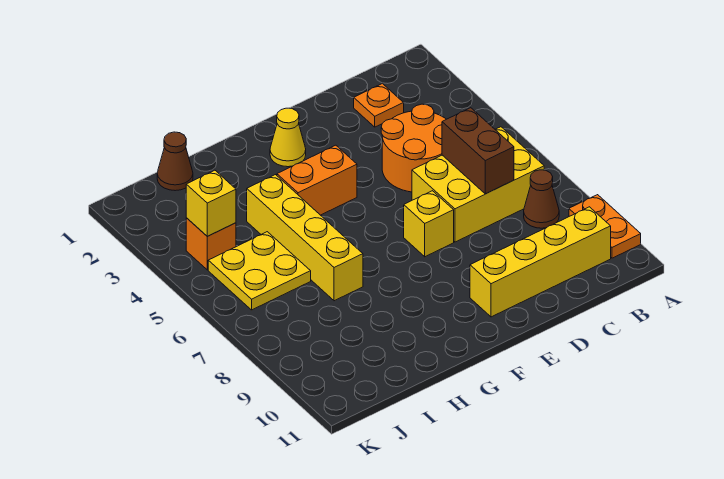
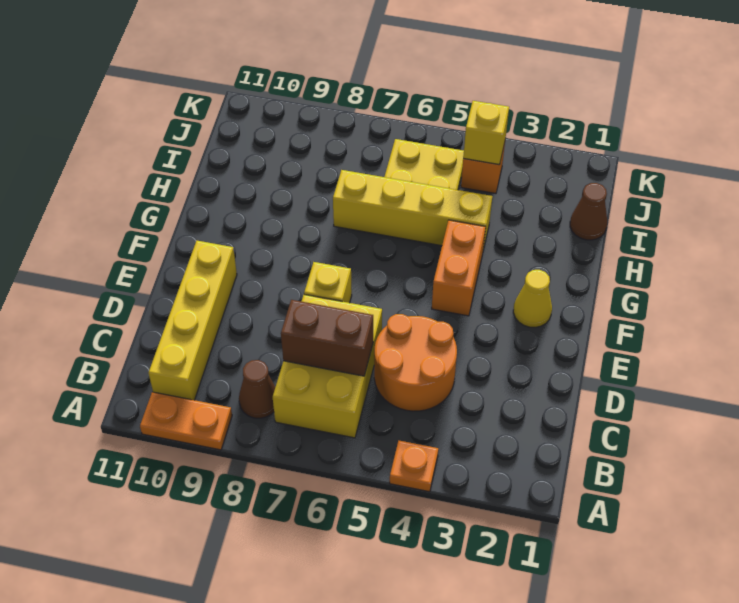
orange plate C2 level 1 -> orange plate A4 level 1

